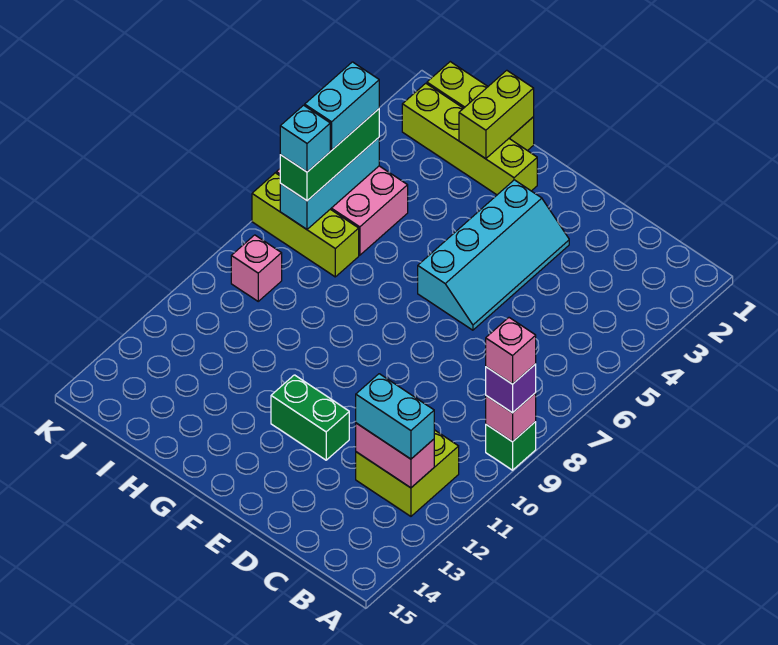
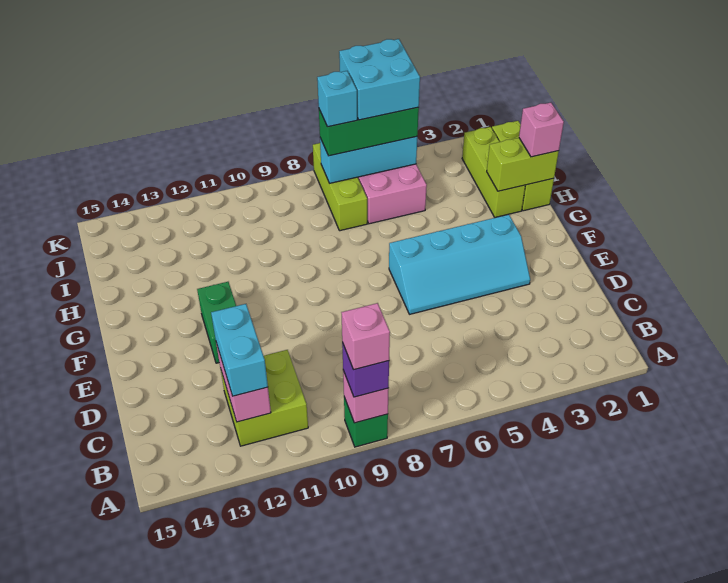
lime brick G2:J2 level 1 -> lime brick H2:J2 level 1
cyan brick J5:J6 level 4 -> cyan brick J5:K6 level 4
pink brick J9 level 1 -> pink brick H1 level 3

